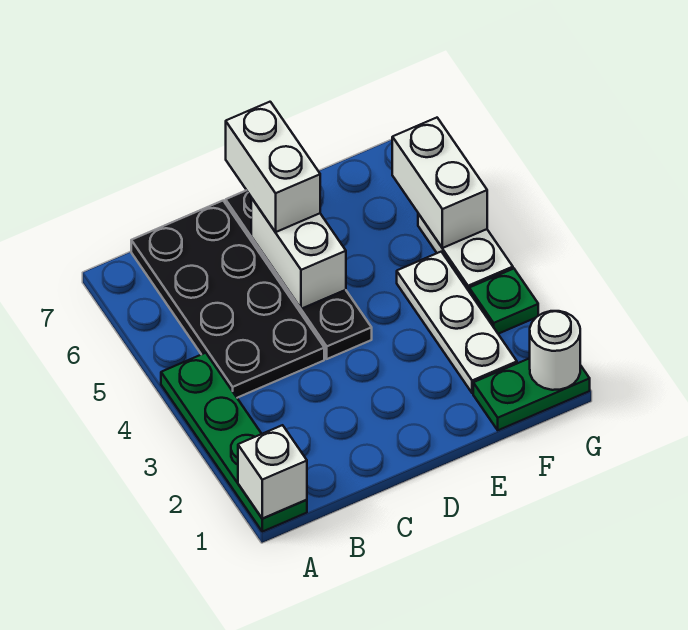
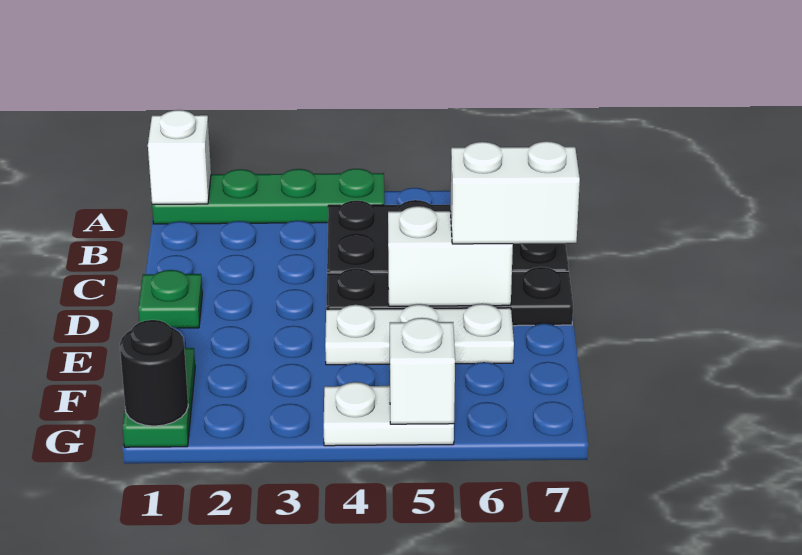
white plate F2:F4 level 1 -> white plate E4:E6 level 1
white round brick G1 level 2 -> black round brick G1 level 2
green plate G3 level 1 -> green plate D1 level 1
white brick G5:G6 level 2 -> white brick G5 level 2

